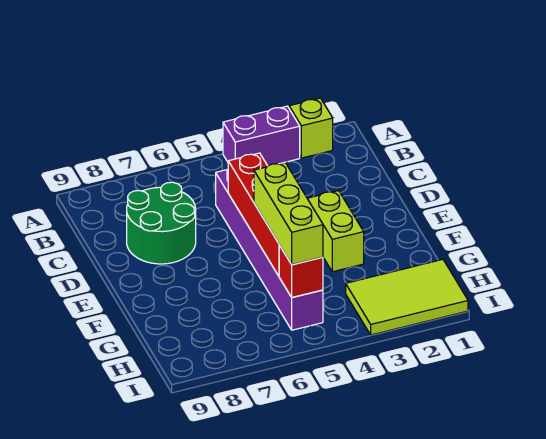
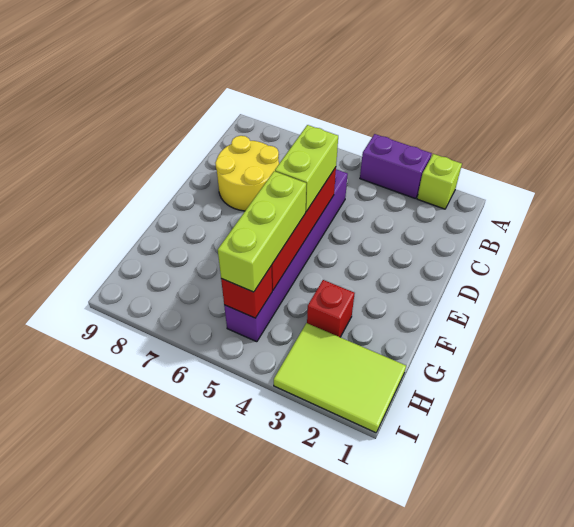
green round brick C7:D8 level 1 -> yellow round brick C7:D8 level 1
lime brick E3:F3 level 1 -> lime brick D5:E5 level 3
none -> red brick G3 level 1

